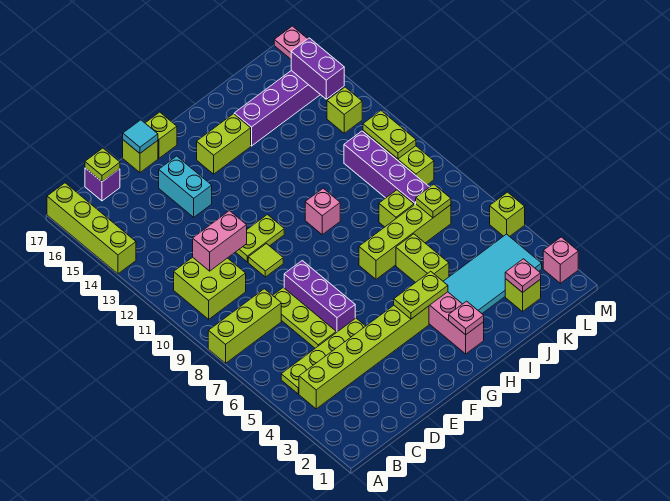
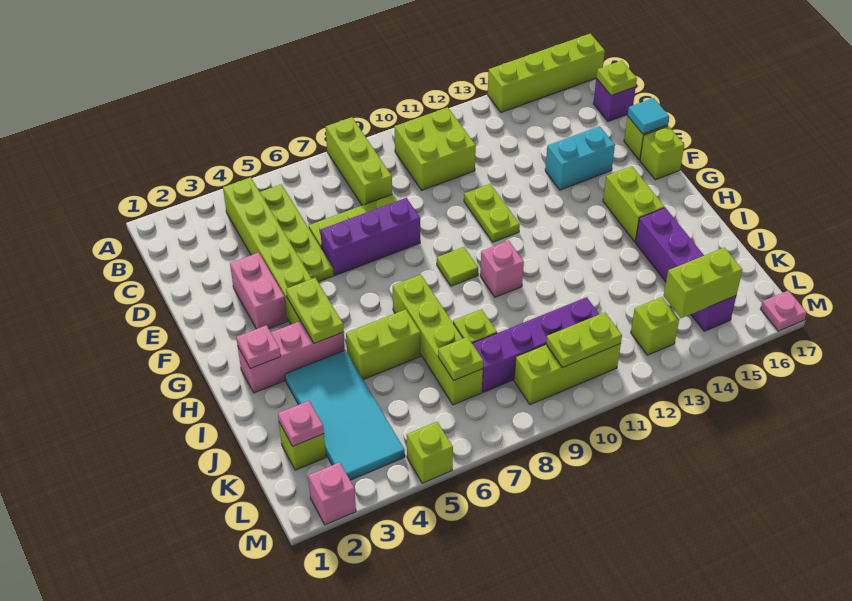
pink brick C11:D11 level 2 -> pink brick E3:F3 level 1
lime tile E10 level 1 -> lime tile G9 level 1
purple brick L14:L15 level 2 -> lime brick L14:L15 level 2

